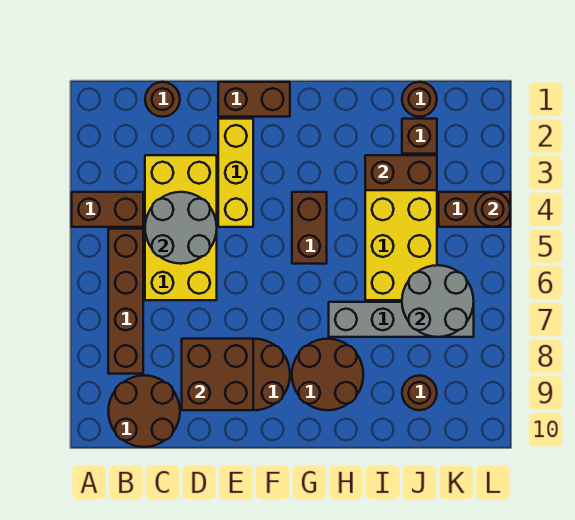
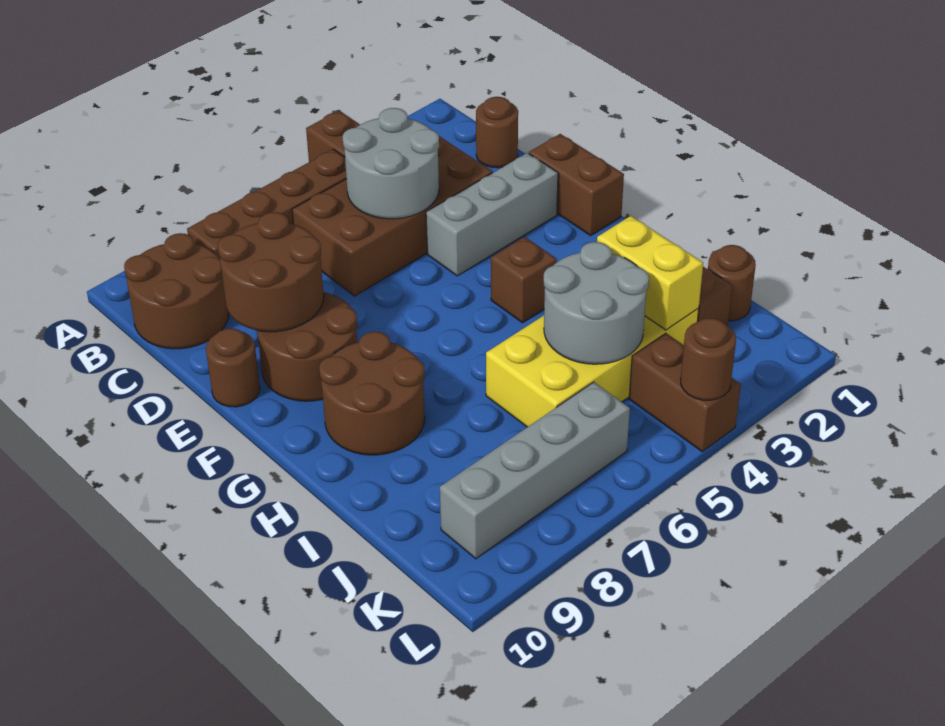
yellow brick C3:D6 level 1 -> brown brick C3:D6 level 1
brown brick D8:E9 level 2 -> brown round brick D8:E9 level 2
yellow brick E2:E4 level 1 -> grey brick E2:E4 level 1
brown brick G4:G5 level 1 -> brown brick G4 level 1
grey brick H7:K7 level 1 -> grey brick K6:K9 level 1
brown brick I3:J3 level 2 -> yellow brick I3:J3 level 2
grey round brick J6:K7 level 2 -> grey round brick I4:J5 level 2
brown round brick J9 level 1 -> brown round brick E10 level 1

